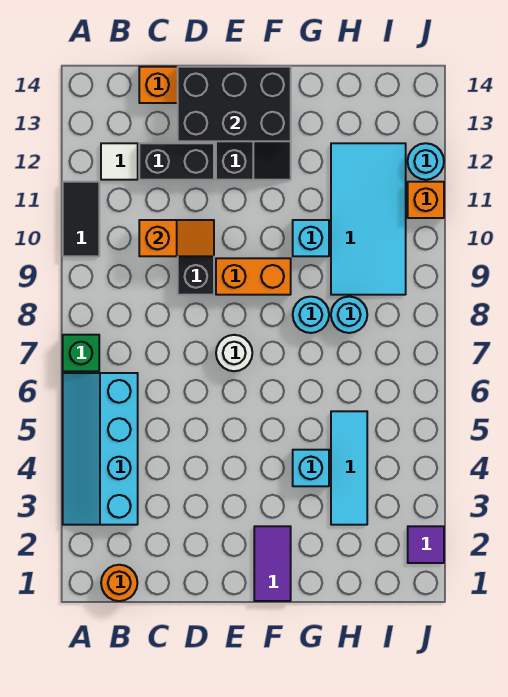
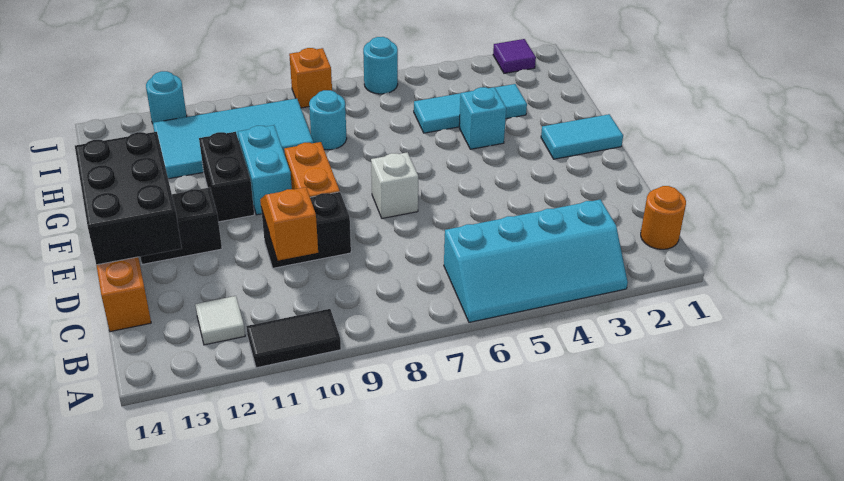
green brick A7 level 1 -> none
black brick C12:D12 level 1 -> black brick F11:G11 level 1
white round brick E7 level 1 -> white brick E7 level 1
purple tile F1:F2 level 1 -> cyan tile F1:F2 level 1
cyan round brick G8 level 1 -> cyan round brick J6 level 1
cyan brick G10 level 1 -> cyan brick F10:G10 level 1
orange brick J11 level 1 -> orange brick J8 level 1

